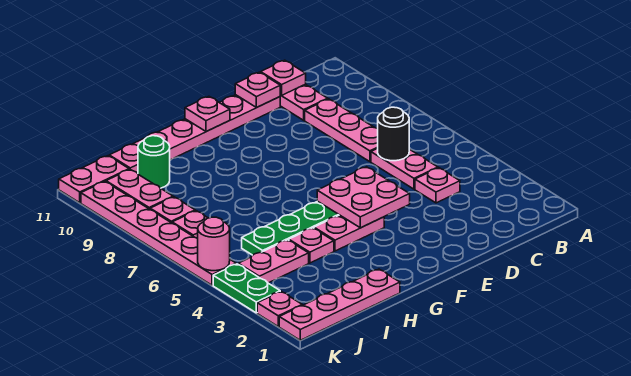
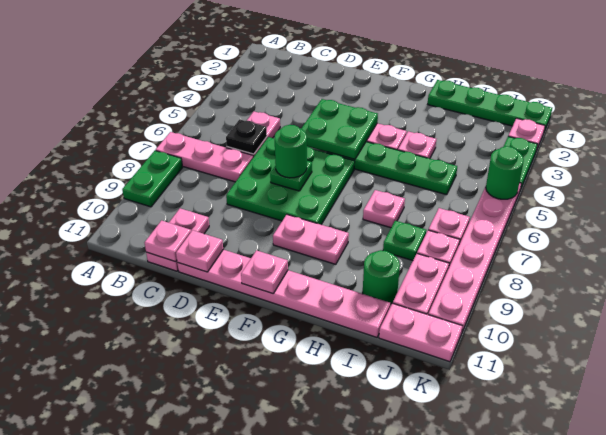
none -> green plate A8:A9 level 1
pink plate C4 level 1 -> pink plate H7 level 1
black round brick C6 level 2 -> black plate C6 level 2
pink plate C7:C9 level 1 -> pink plate A7:C7 level 1
none -> green plate D6:F8 level 1
pink plate E4:F5 level 2 -> green plate E4:F5 level 2
none -> green plate E7 level 2
none -> green round brick E7 level 3
pink plate H1:K1 level 1 -> green plate H1:K1 level 1
pink plate I4:J4 level 1 -> pink plate F9:G9 level 1
none -> green plate I8 level 1
pink round brick K5 level 2 -> green round brick K5 level 2

